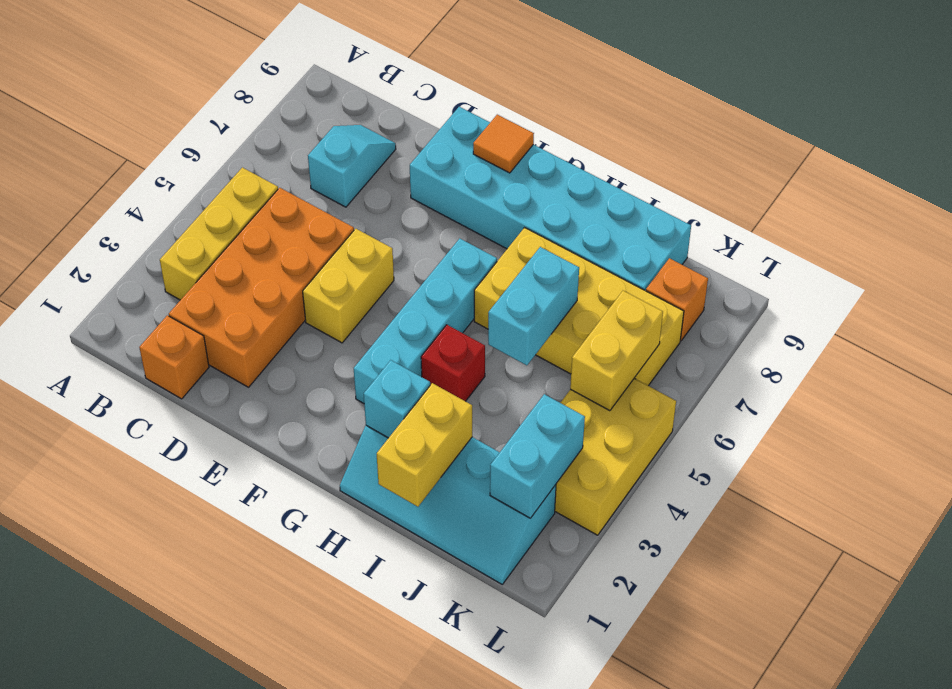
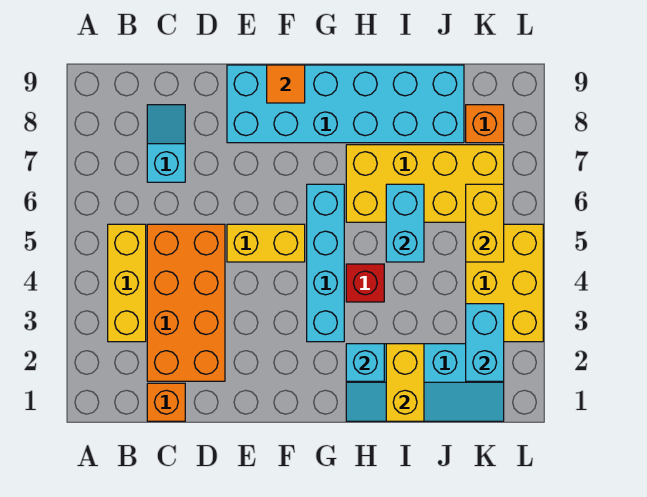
yellow brick E4:E5 level 1 -> yellow brick E5:F5 level 1

